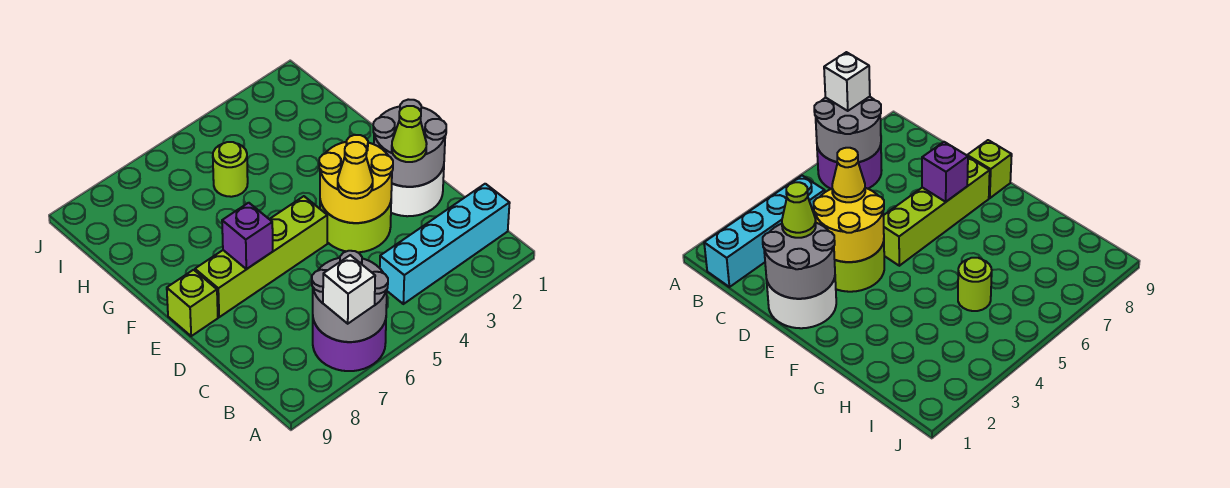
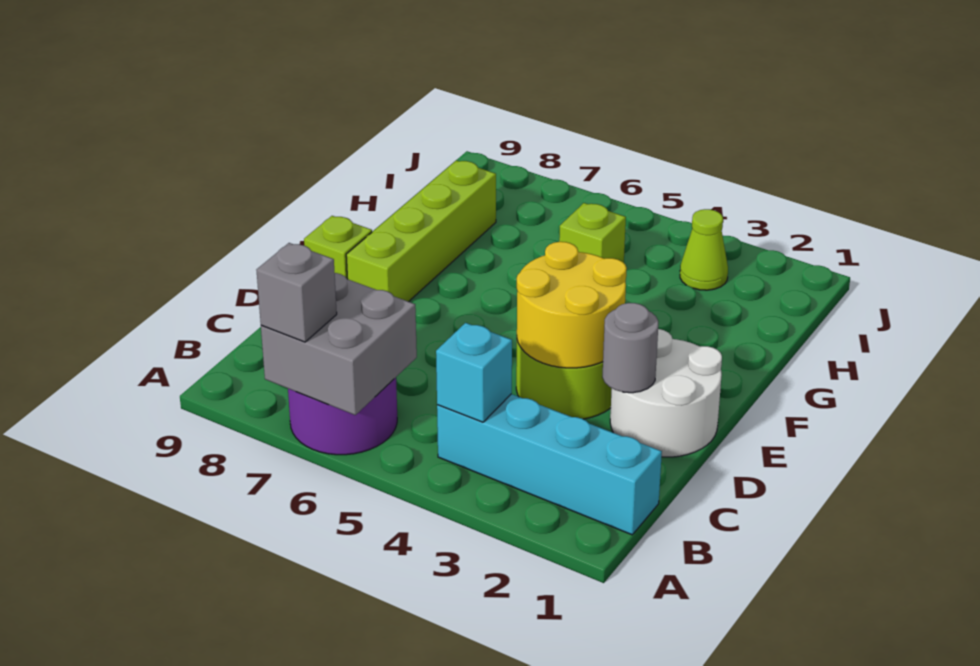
grey round brick A6:B7 level 2 -> grey brick A6:B7 level 2
white brick A7 level 3 -> grey brick A7 level 3
none -> cyan brick B4 level 2
grey round brick D1:E2 level 2 -> grey round brick D2 level 2
lime cone D2 level 3 -> lime cone I3 level 1
yellow cone D4 level 3 -> none
lime brick E5:E8 level 1 -> lime brick E8:H8 level 1
purple brick E7 level 2 -> none
lime round brick H5 level 1 -> lime brick H5 level 1

